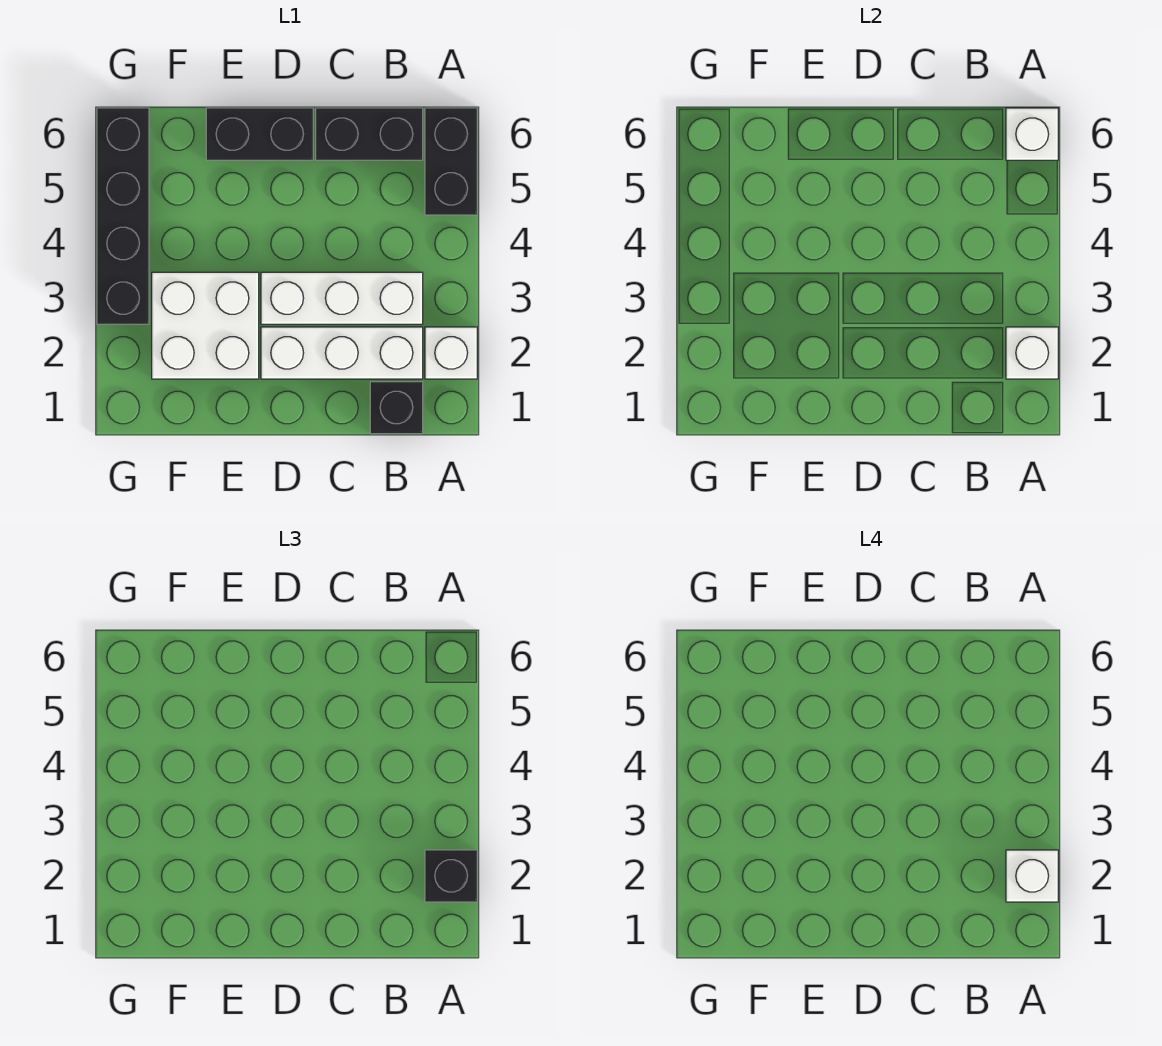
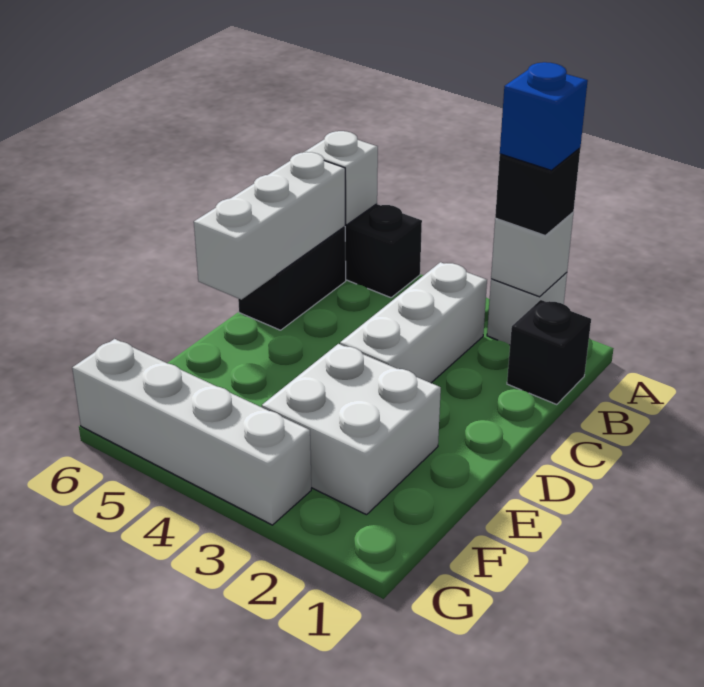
white brick A2 level 4 -> blue brick A2 level 4
white brick B2:D2 level 1 -> white brick B6:D6 level 2
black brick D6:E6 level 1 -> none
black brick G3:G6 level 1 -> white brick G3:G6 level 1

